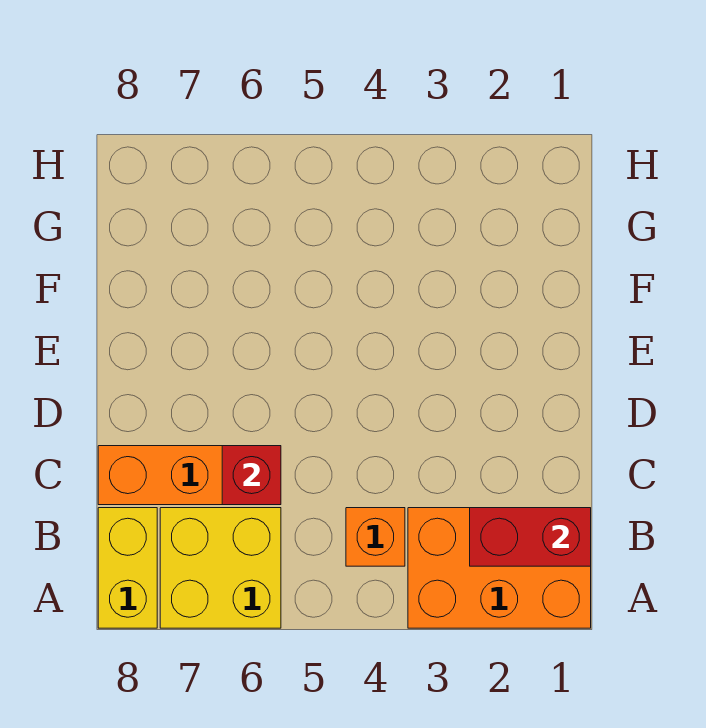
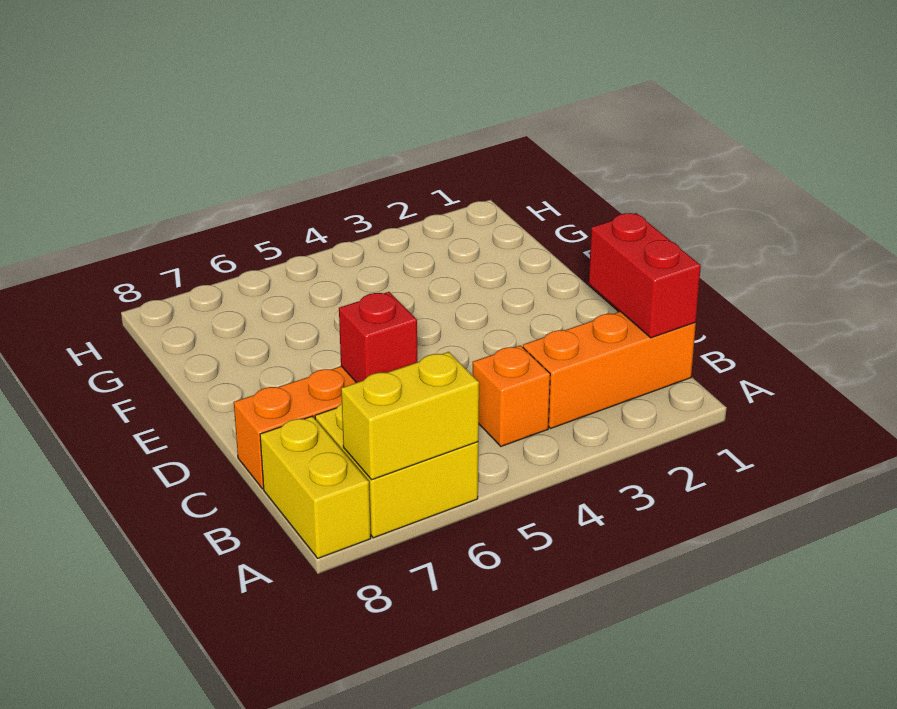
orange brick A1:B3 level 1 -> orange brick B1:B3 level 1
none -> yellow brick A6:A7 level 2
red brick B1:B2 level 2 -> red brick B1:C1 level 2

